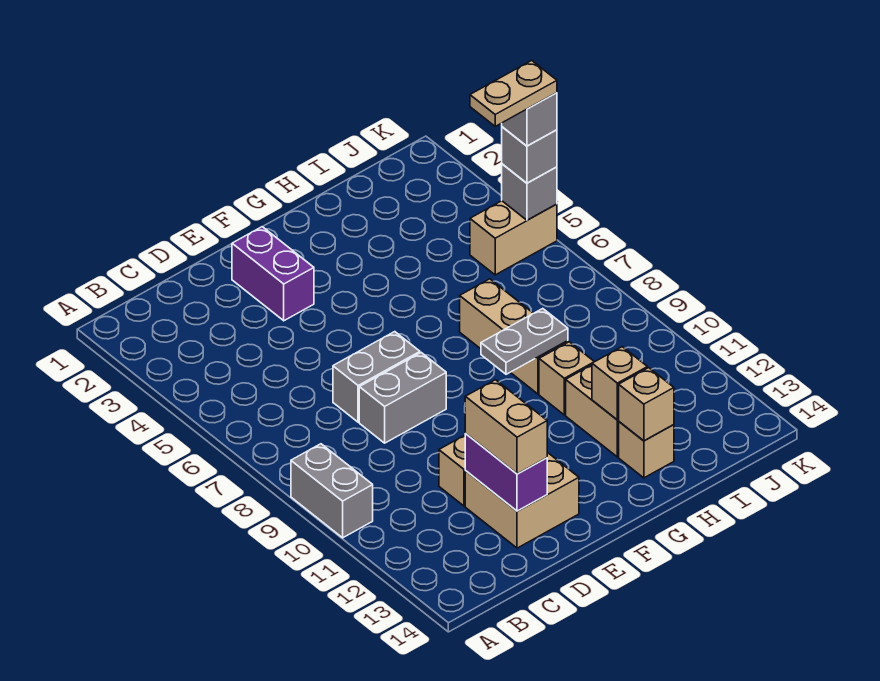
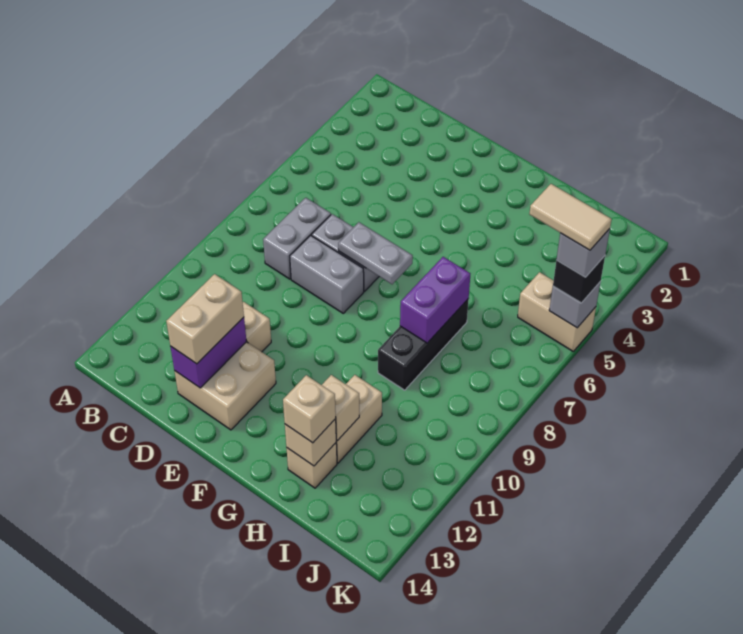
grey brick A9:A10 level 1 -> grey brick C7:C8 level 1
purple brick E2:E3 level 1 -> purple brick H7:H8 level 2
grey plate G9:H9 level 2 -> grey plate E7:F7 level 2
tan brick H7:H9 level 1 -> black brick H7:H9 level 1
tan brick H10 level 1 -> tan brick H13 level 3
tan plate J5:K5 level 5 -> tan tile J5:K5 level 5
grey brick K5 level 3 -> black brick K5 level 3

